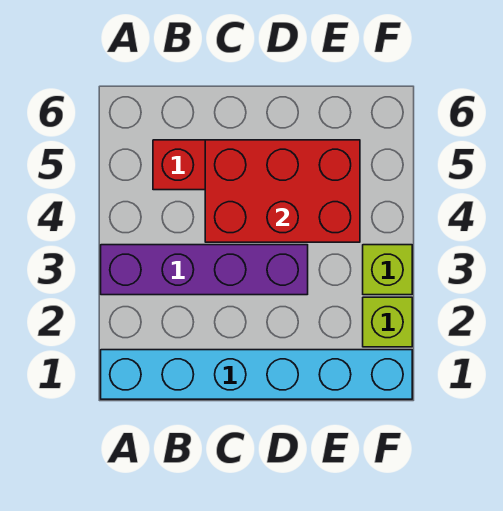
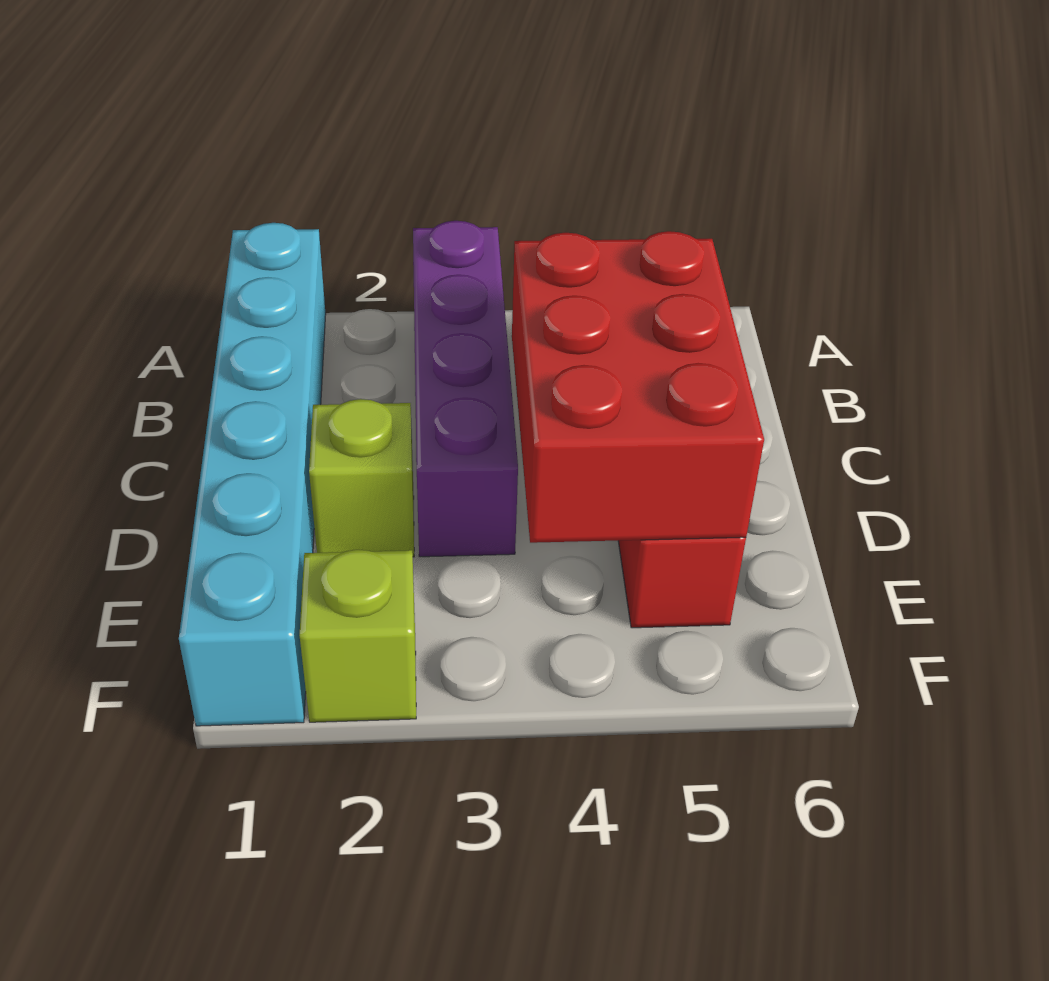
lime brick F3 level 1 -> lime brick D2 level 1

